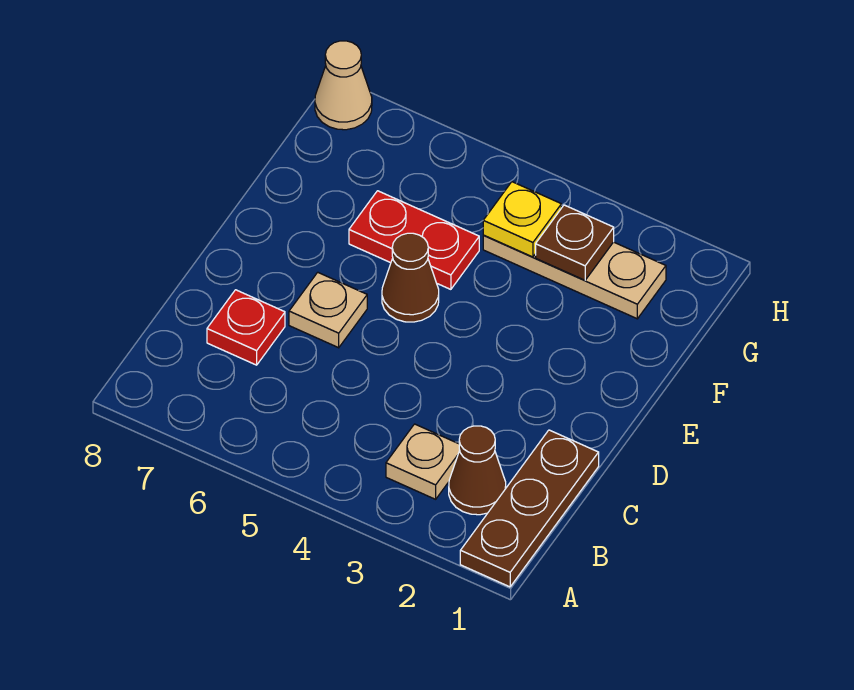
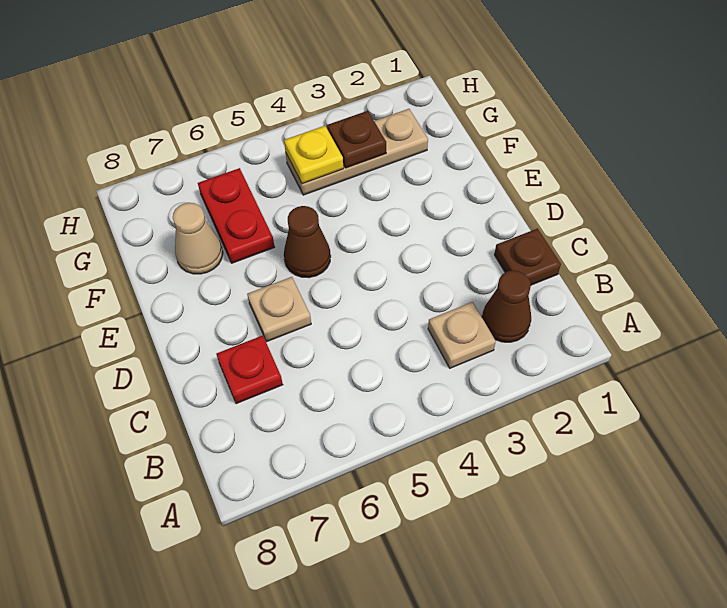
brown plate A1:C1 level 1 -> brown plate C1 level 1
red plate F5:F6 level 1 -> red plate F6:G6 level 1
tan cone H8 level 1 -> tan cone F7 level 1

